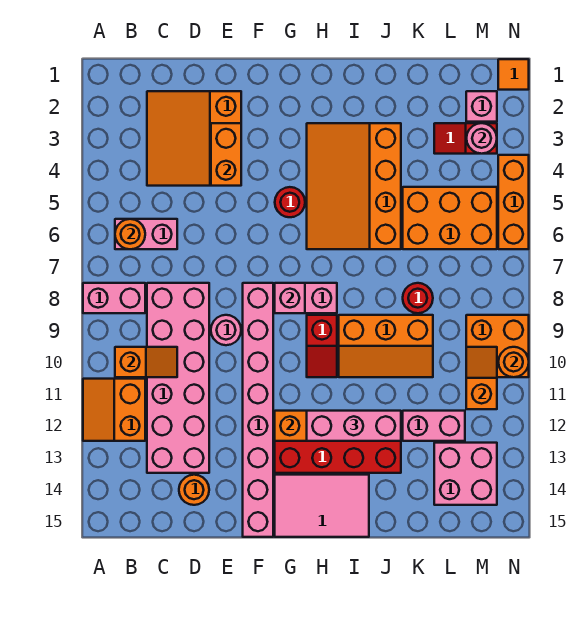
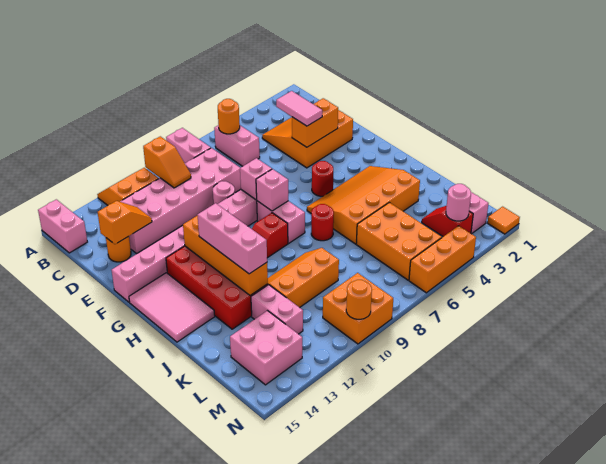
none -> pink brick A15:B15 level 1
none -> pink tile D4:E4 level 3
none -> pink brick F8 level 2
orange slope I9:K10 level 1 top 9 -> orange slope J9:K11 level 1 top K
red round brick K8 level 1 -> red round brick I7 level 1
orange slope M10:M11 level 2 top 11 -> orange slope D13:D14 level 2 top 14

